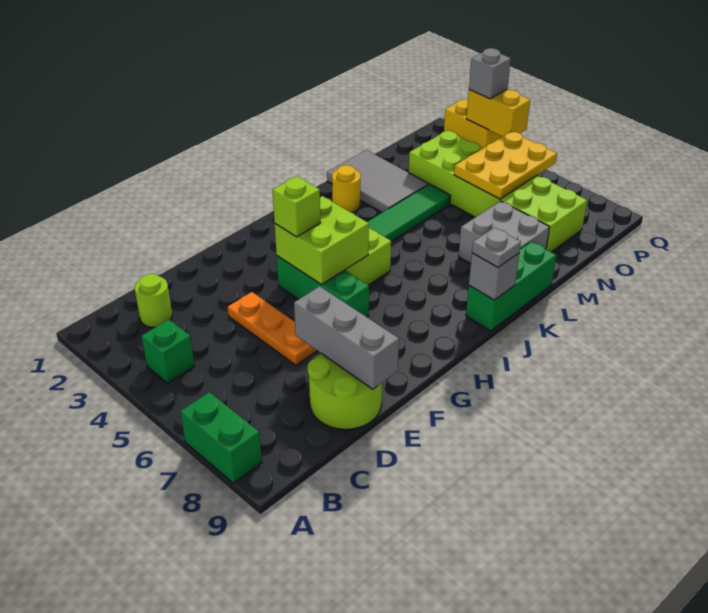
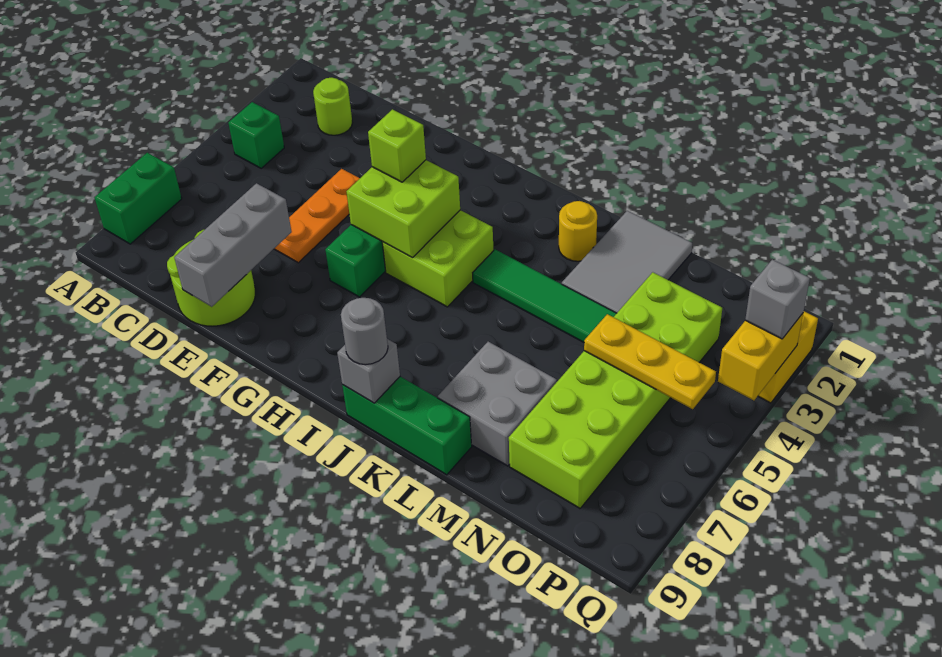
grey plate J9 level 3 -> grey round brick J9 level 3
yellow plate N5:P6 level 2 -> yellow plate N5:P5 level 2

